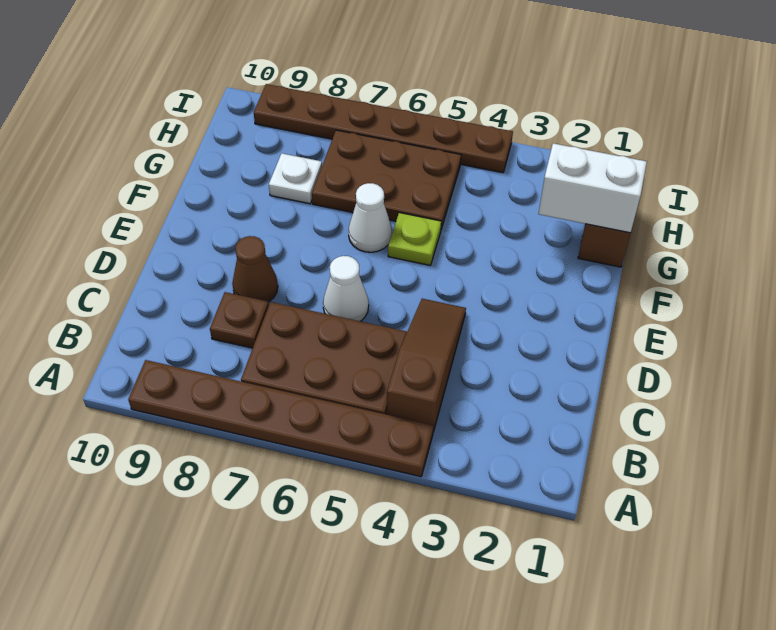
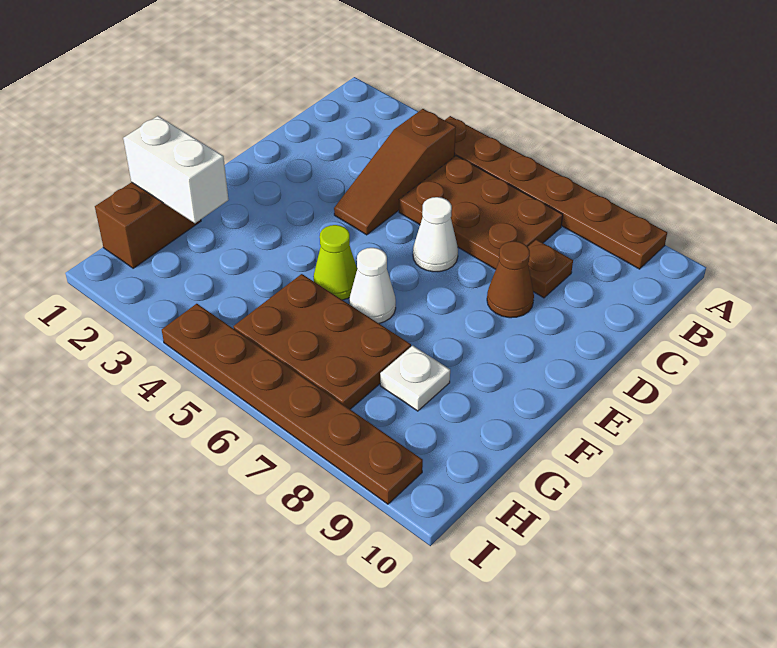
lime plate F5 level 1 -> lime cone F5 level 1

